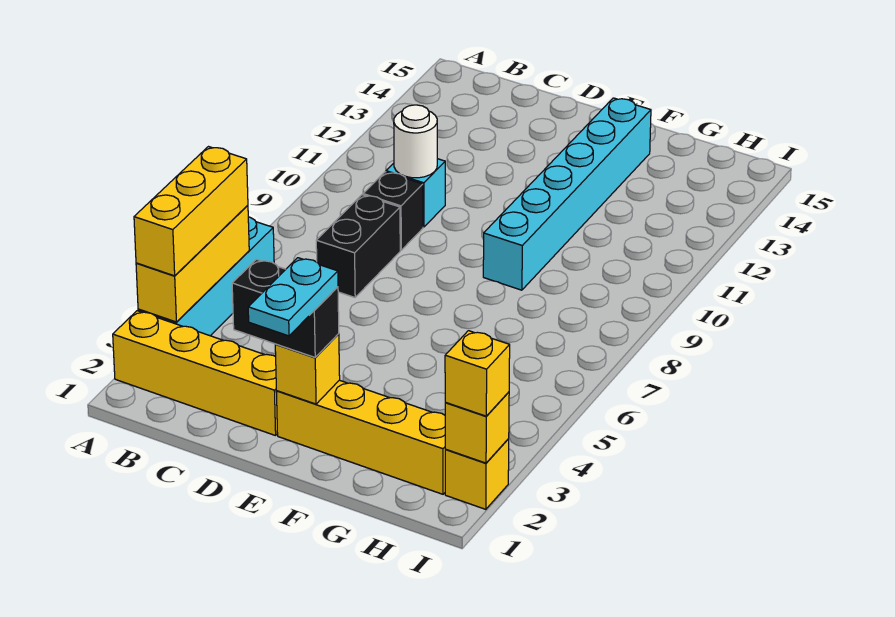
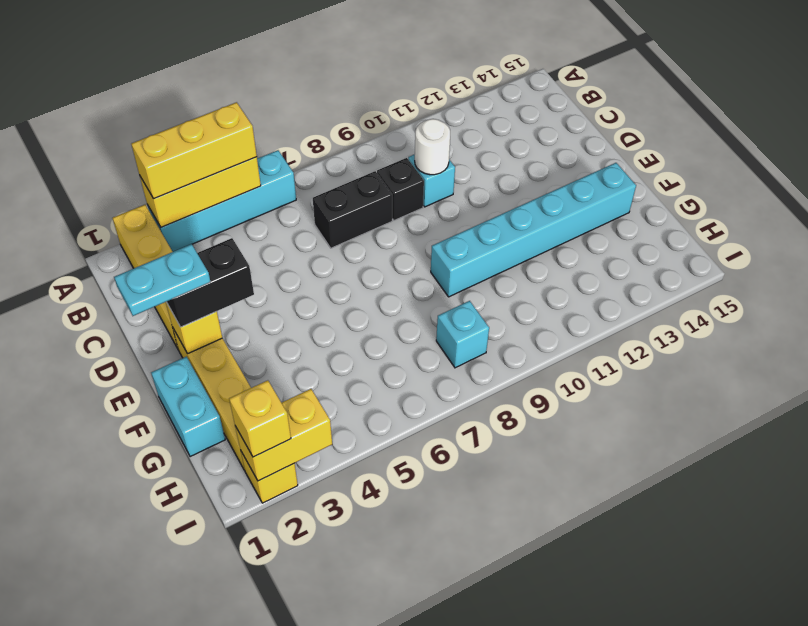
black brick D2:E2 level 3 -> black brick E2:E3 level 3
none -> cyan brick F1:G1 level 1
none -> cyan brick H8 level 1
yellow brick I2 level 2 -> yellow brick I2:I3 level 2

